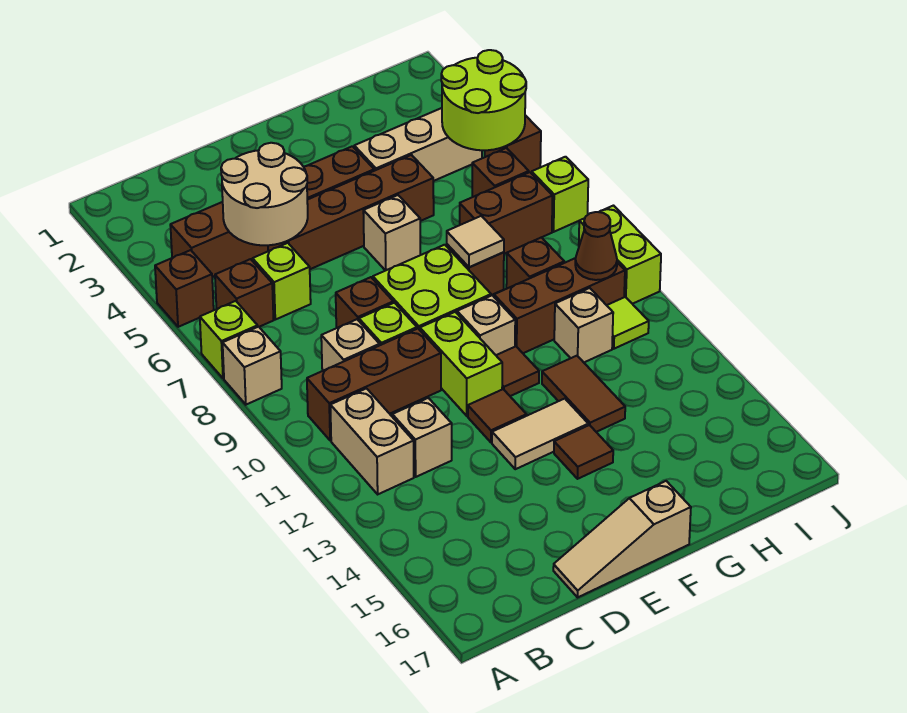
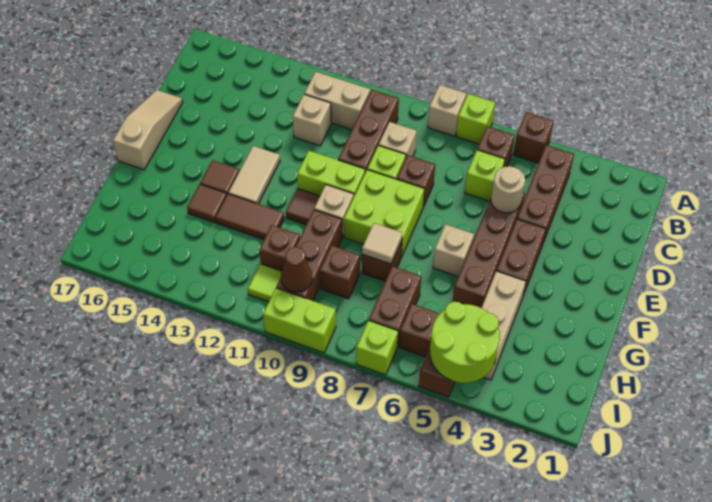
tan round brick C4:D5 level 2 -> tan round brick D5 level 2
brown tile E12 level 1 -> brown tile G14 level 1
tan brick H11 level 1 -> brown brick H11 level 1

